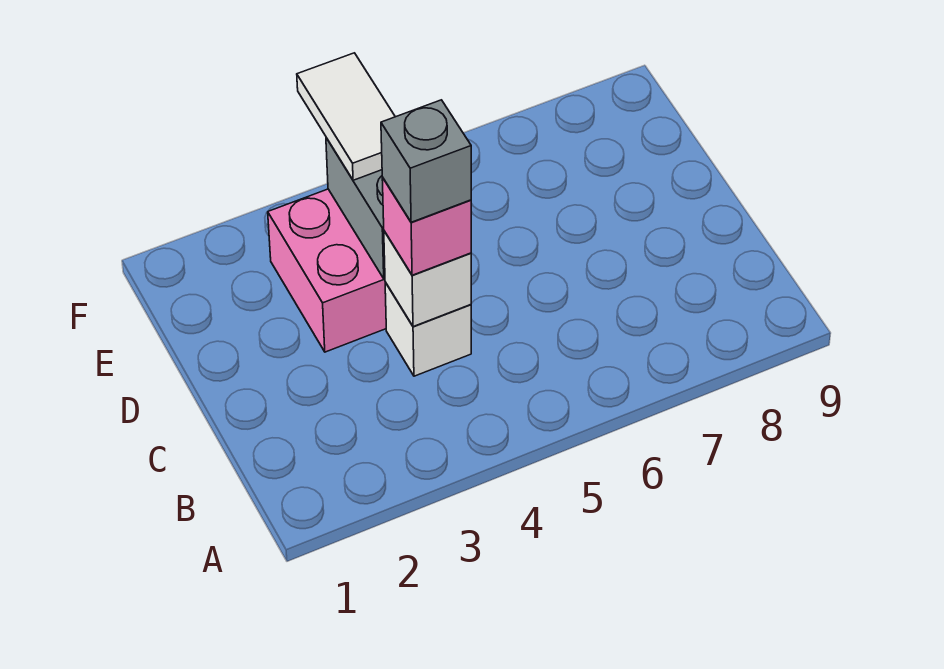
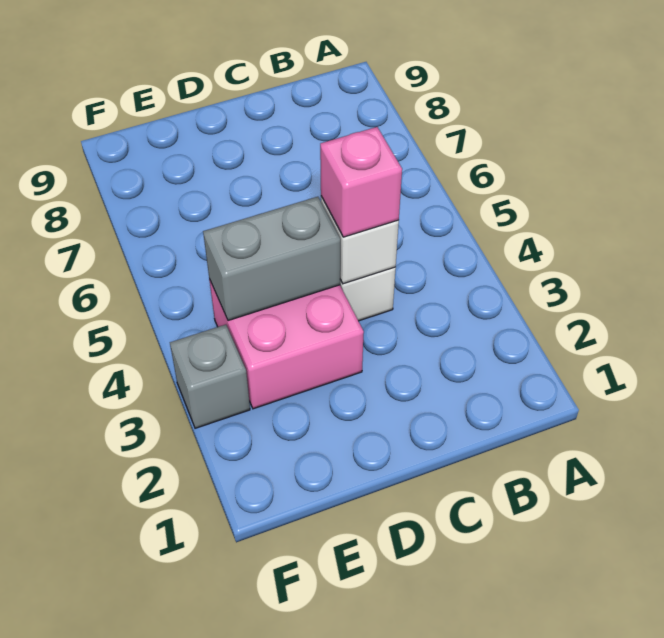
grey brick C4 level 4 -> grey brick F3 level 1
white tile E4:F4 level 3 -> none

